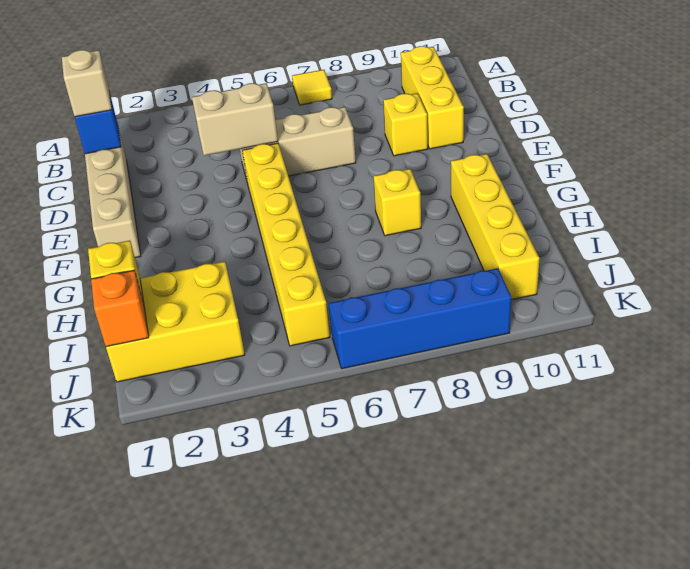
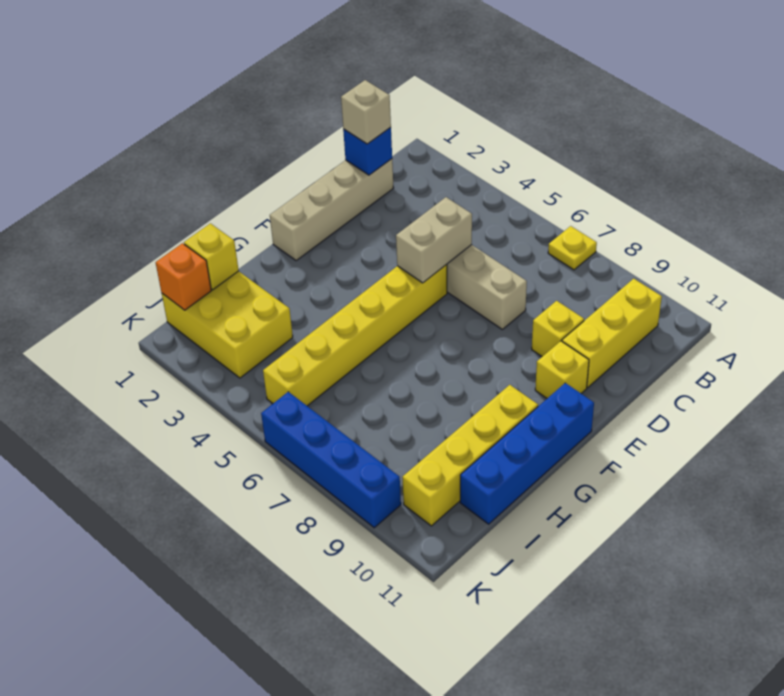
yellow tile A7 level 1 -> yellow plate A7 level 1
tan brick D4:D5 level 2 -> tan brick D5:E5 level 2
none -> blue brick F11:I11 level 1
yellow brick G8 level 1 -> yellow brick E10 level 1

